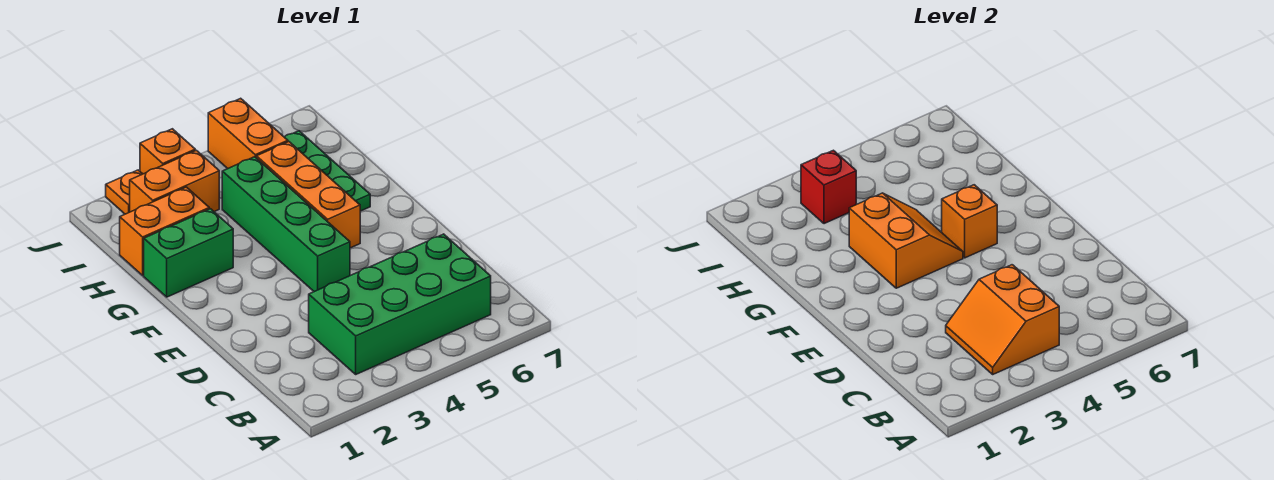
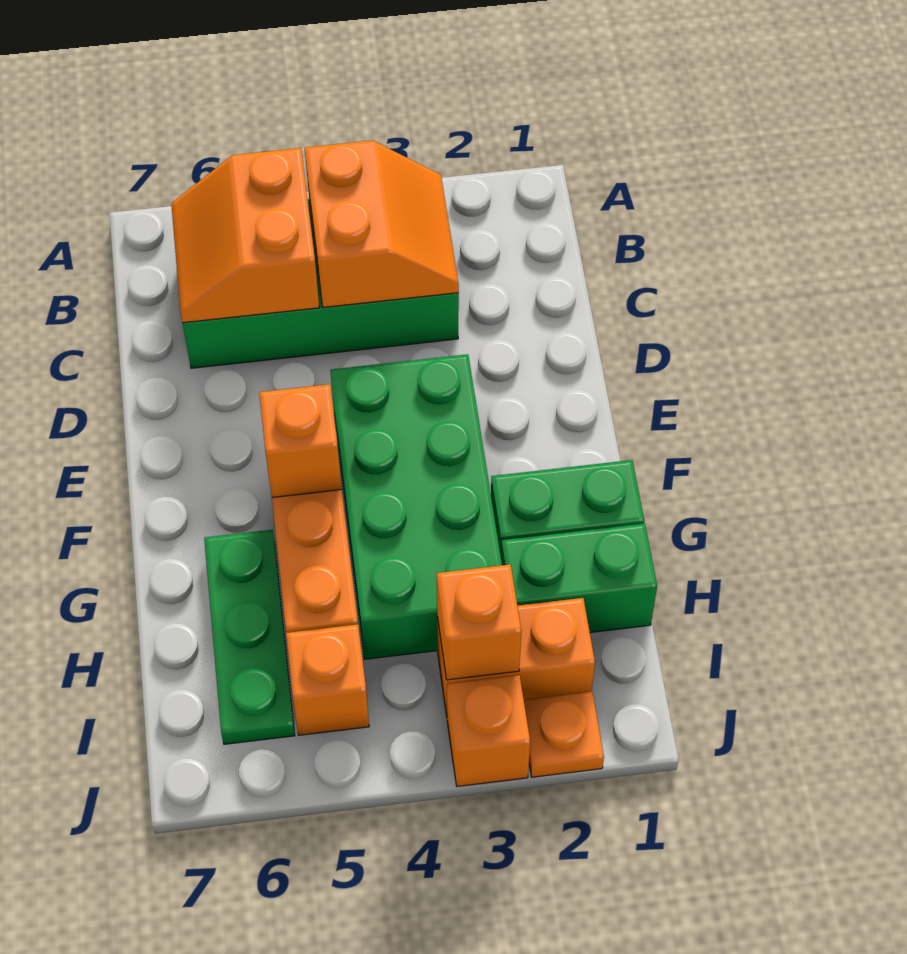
green brick E4:H4 level 1 -> green brick E3:H4 level 1
orange slope F3:G4 level 2 top 3 -> orange slope B5:C6 level 2 top 5
orange brick H1:H2 level 1 -> green brick H1:H2 level 1
red brick I3 level 2 -> orange brick I3 level 2
orange brick I5:J5 level 1 -> orange brick I5 level 1

